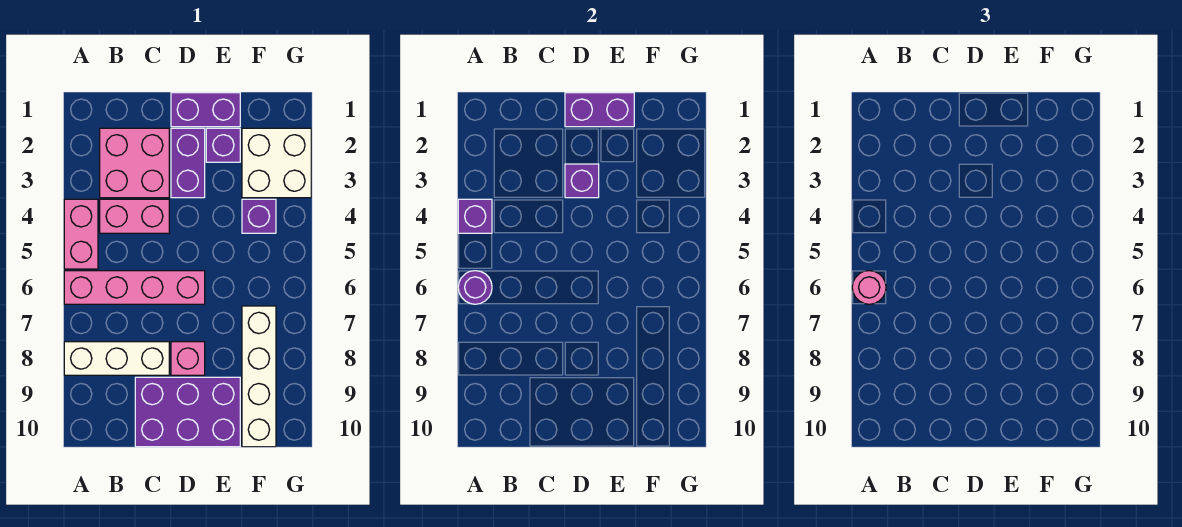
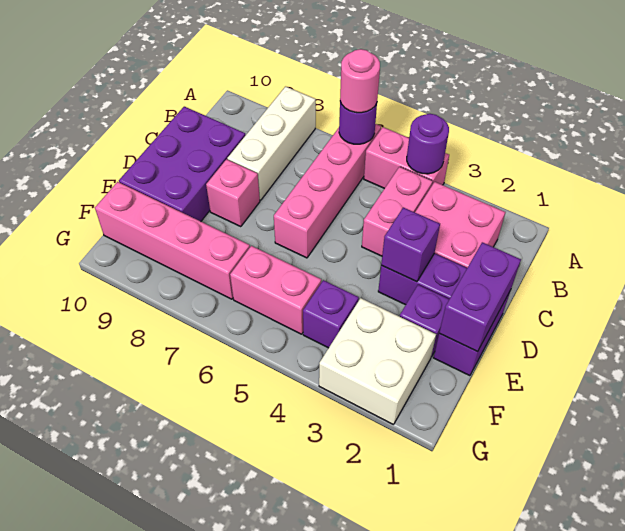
purple brick A4 level 2 -> purple round brick A4 level 2
none -> pink brick F5:F6 level 1
white brick F7:F10 level 1 -> pink brick F7:F10 level 1

